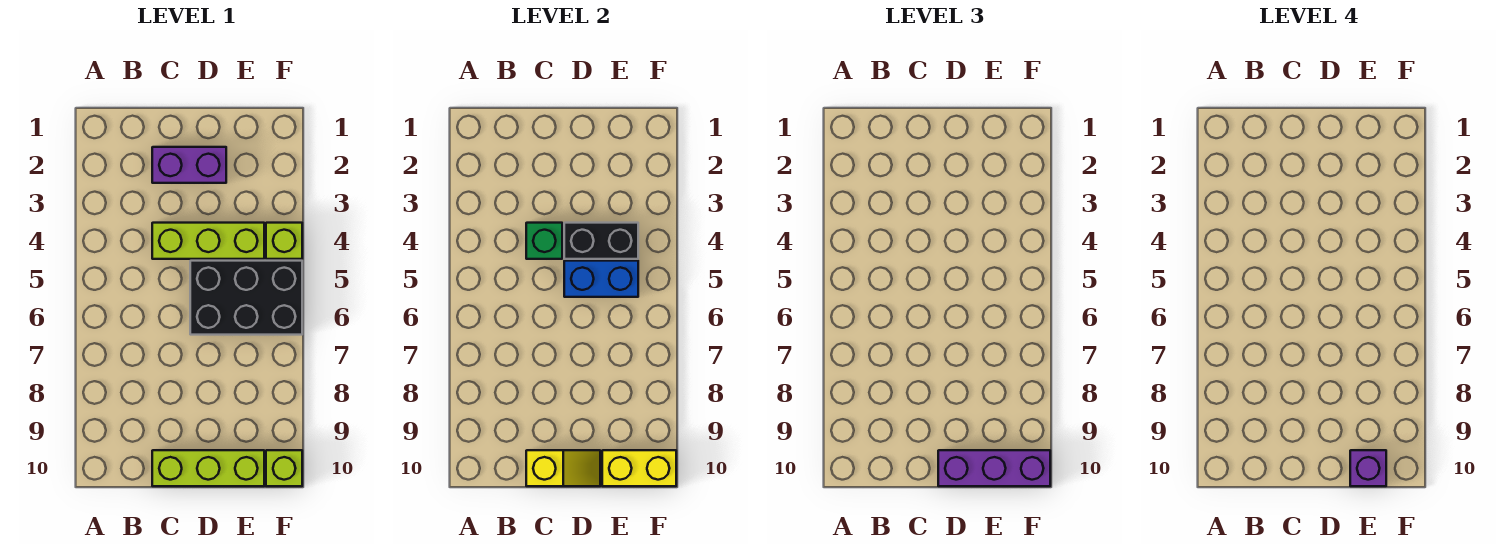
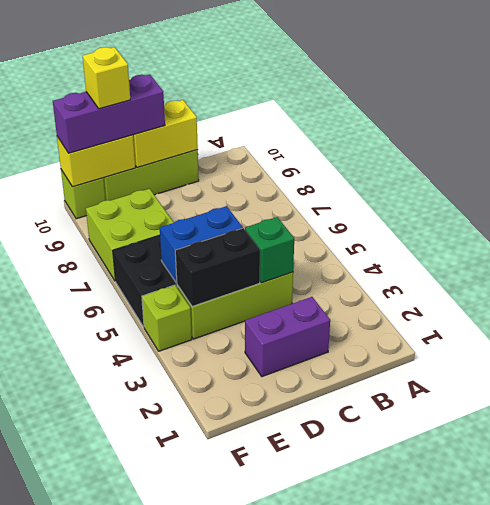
yellow slope C10:D10 level 2 top C -> yellow brick C10:D10 level 2
none -> lime brick E7:F8 level 1
purple brick E10 level 4 -> yellow brick E10 level 4

